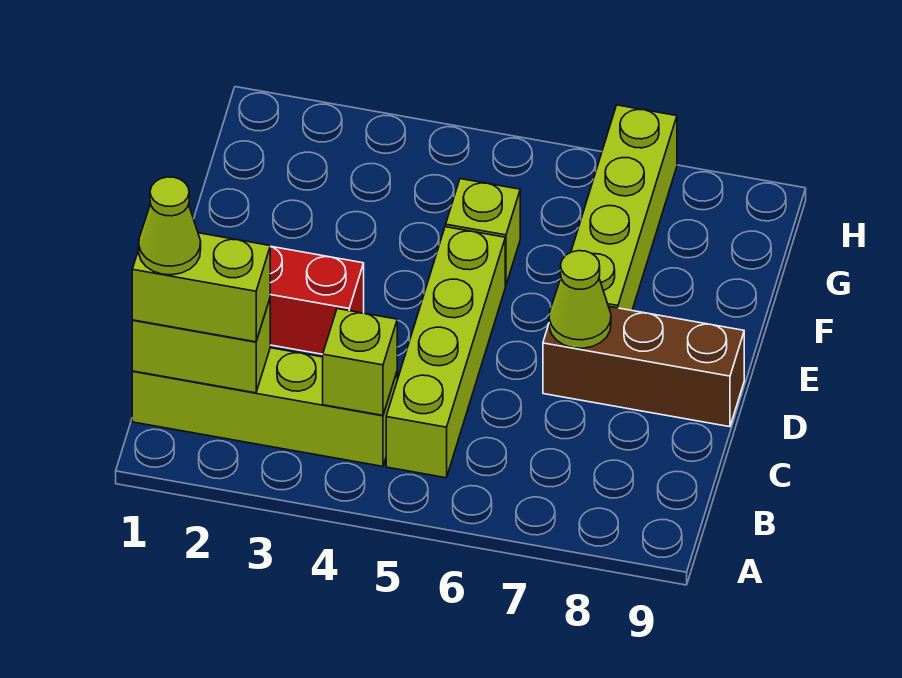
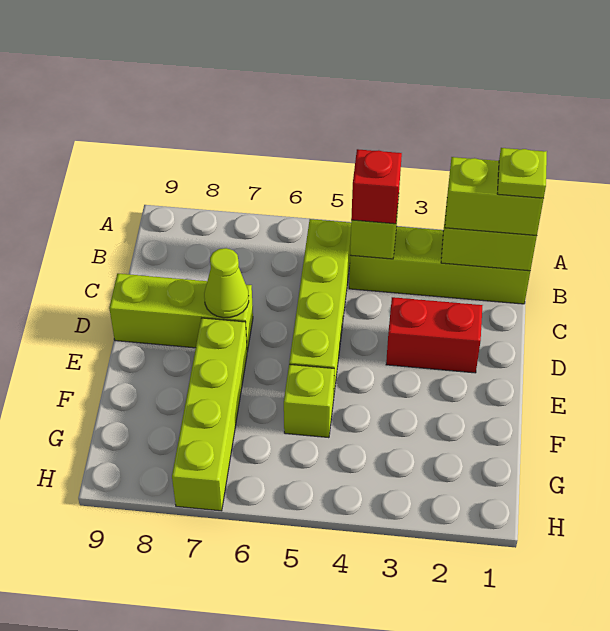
lime cone B1 level 4 -> lime plate B1 level 4
none -> red brick B4 level 3
brown brick D7:D9 level 1 -> lime brick D7:D9 level 1

